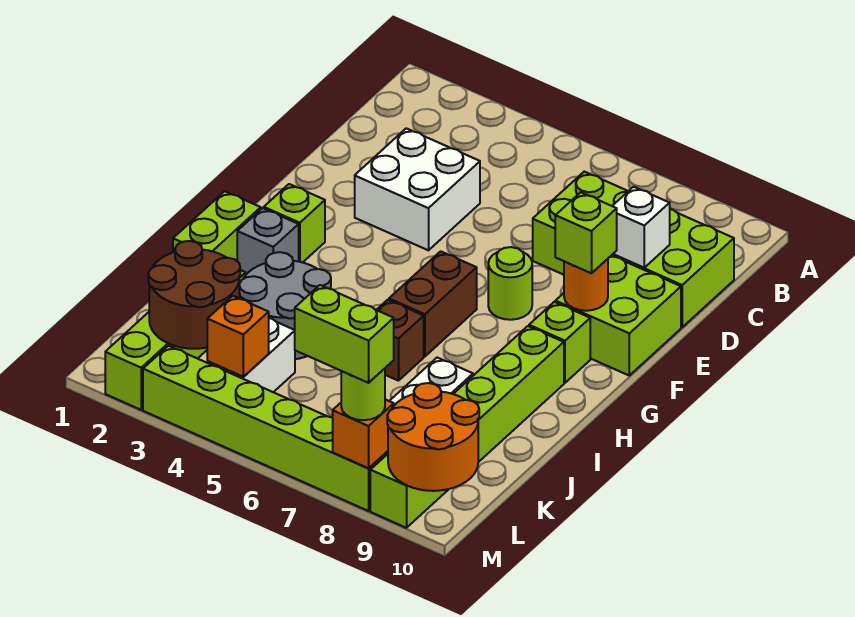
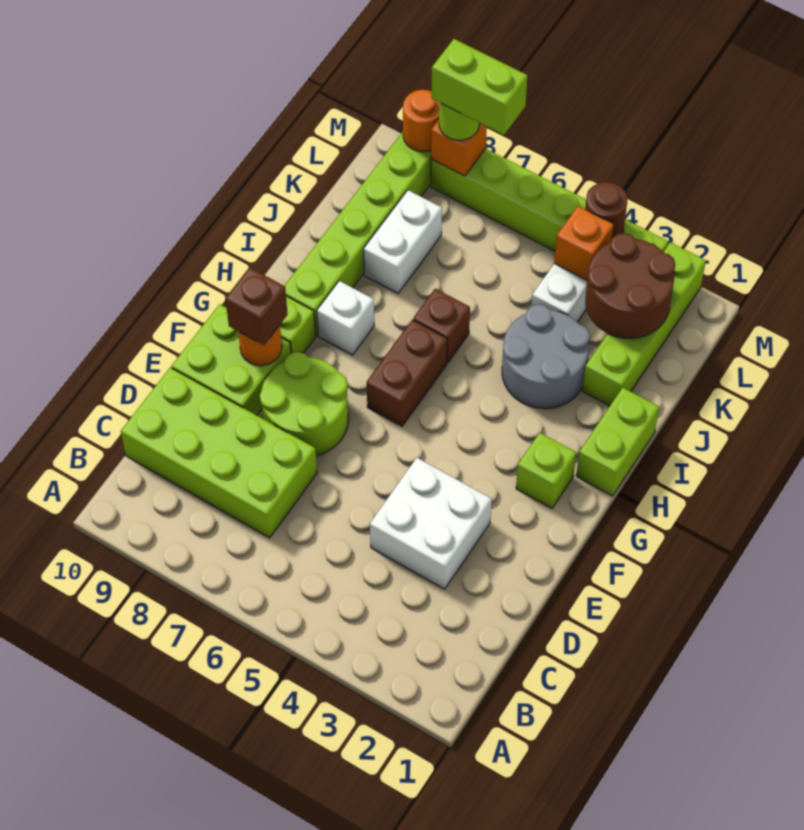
white brick D9 level 2 -> white brick H8 level 1
lime round brick F7 level 1 -> lime round brick E7:F8 level 1
lime brick F9 level 3 -> brown brick F9 level 3
grey brick H2 level 1 -> none
orange round brick L9:M10 level 2 -> orange round brick M9 level 2
none -> brown round brick M4 level 2

